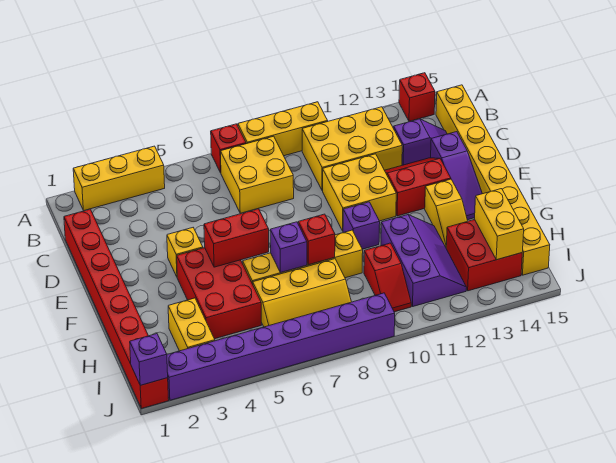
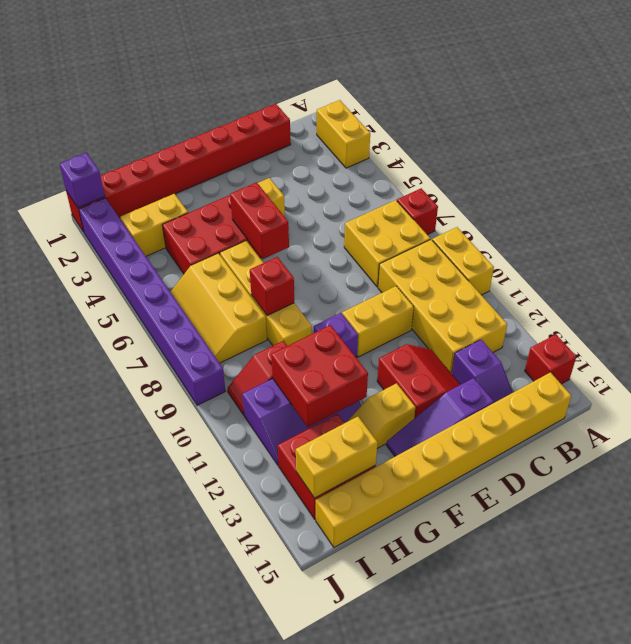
yellow brick A2:A4 level 1 -> yellow brick A2:A3 level 1
yellow brick A8:A10 level 1 -> yellow brick A9:A10 level 1
yellow brick B10:C12 level 1 -> yellow brick B9:C12 level 1
yellow brick D10:E11 level 1 -> yellow brick D10:E10 level 1
purple brick G7 level 2 -> none
none -> red brick G11:H12 level 2

